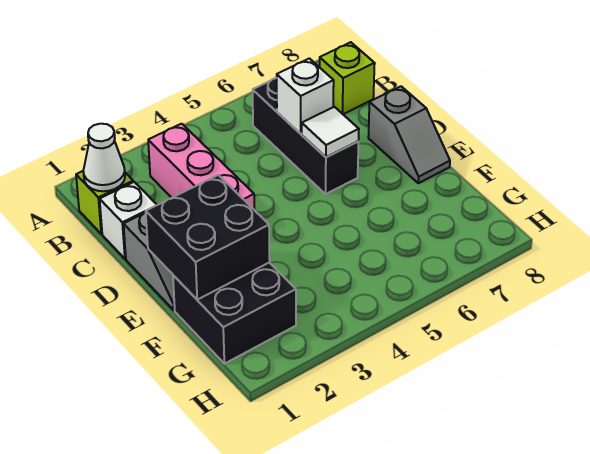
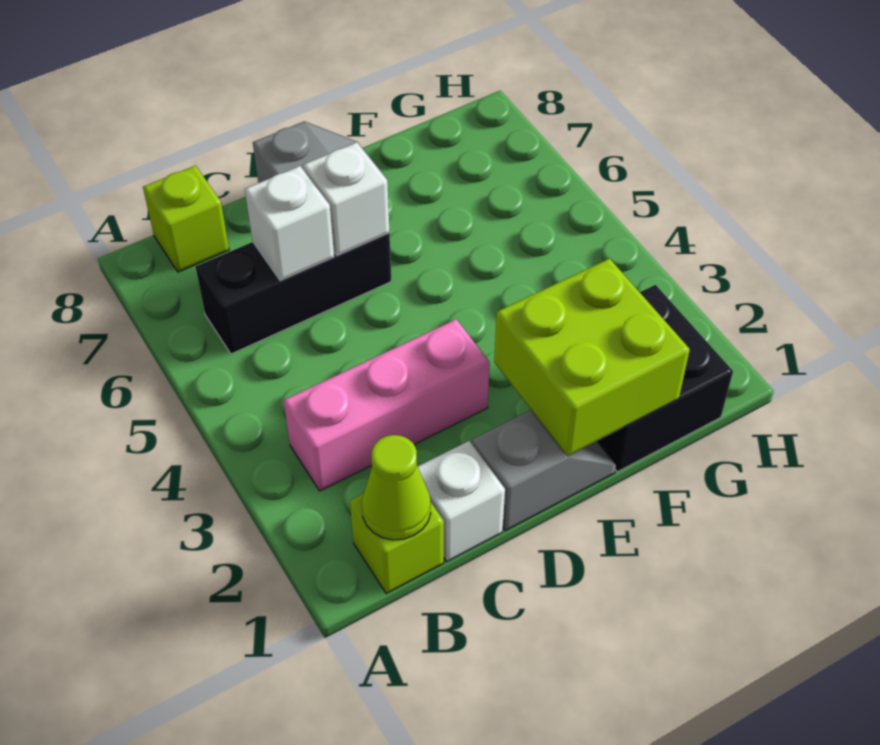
white cone B1 level 2 -> lime cone B1 level 2
white tile D6 level 2 -> white brick D6 level 2
black brick E1:F2 level 2 -> lime brick E1:F2 level 2

